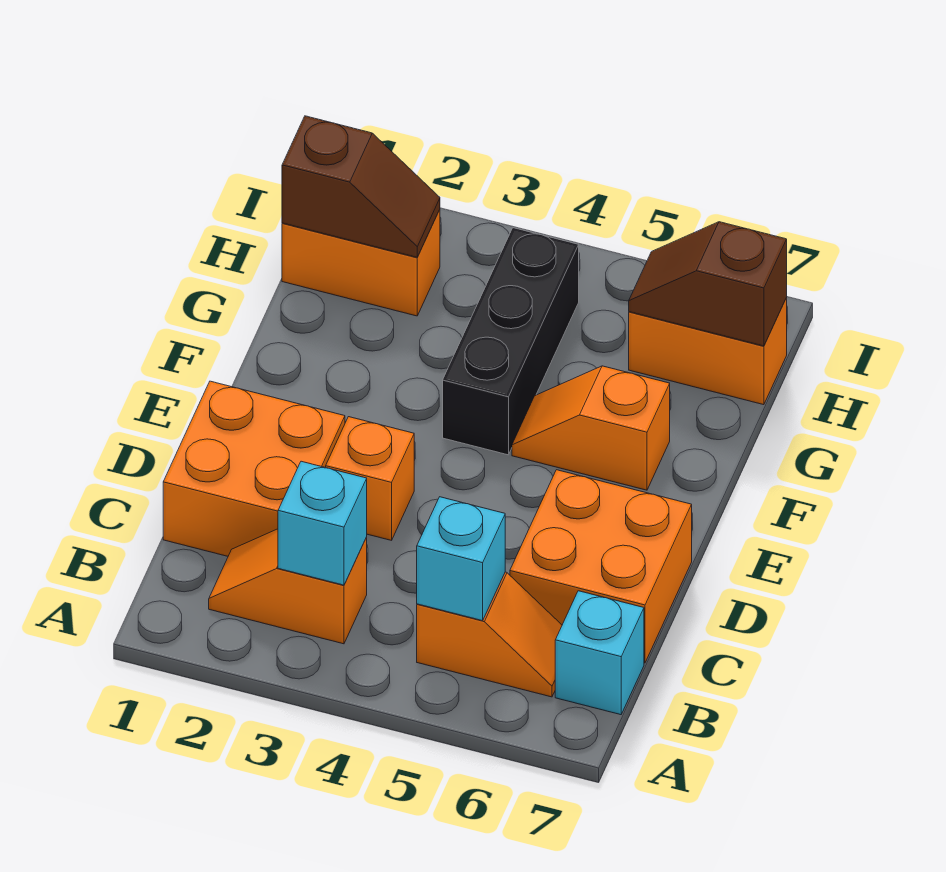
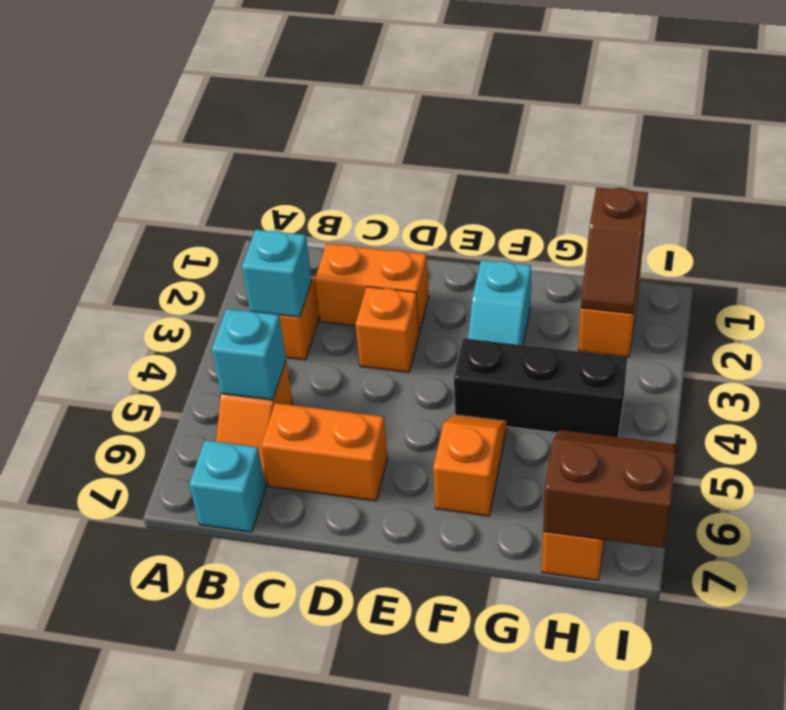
orange brick C1:D2 level 1 -> orange brick C2:D2 level 1
orange brick C6:D7 level 1 -> orange brick C6:D6 level 1
none -> cyan slope F2:F3 level 1 top 2
brown slope H6:H7 level 2 top 7 -> brown slope H6:I7 level 2 top 7

